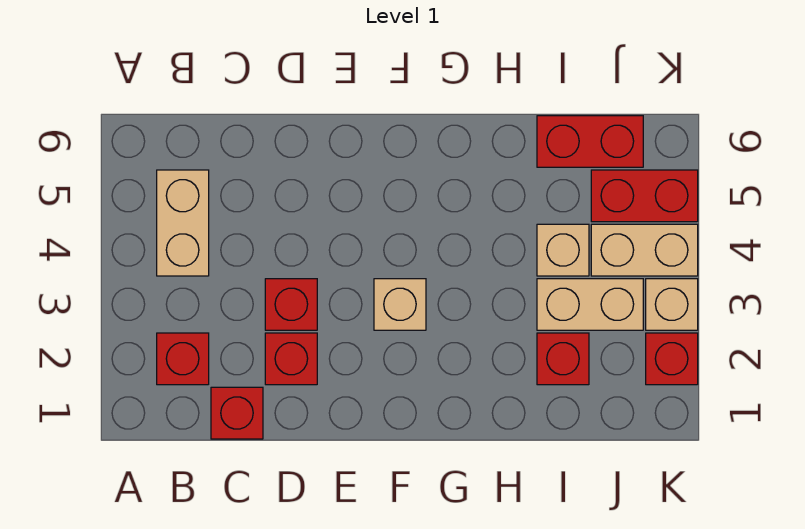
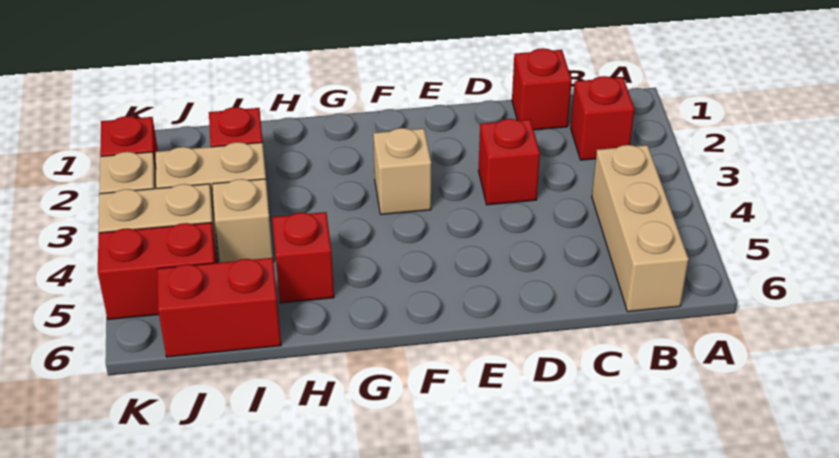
tan brick B4:B5 level 1 -> tan brick B4:B6 level 1
red brick D2 level 1 -> red brick H5 level 1

